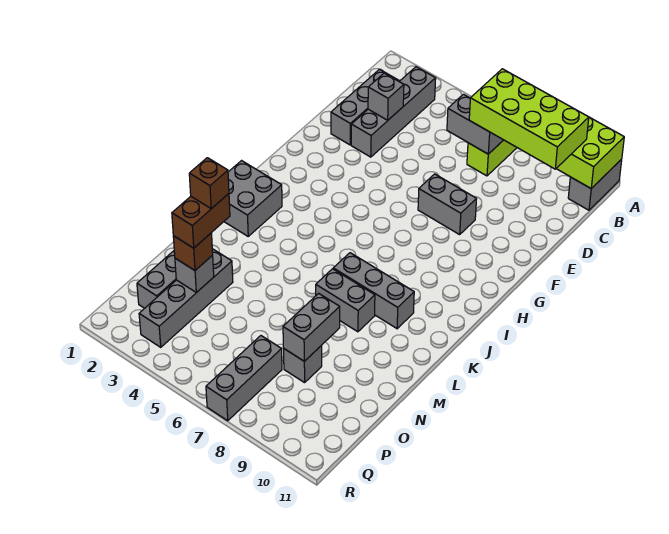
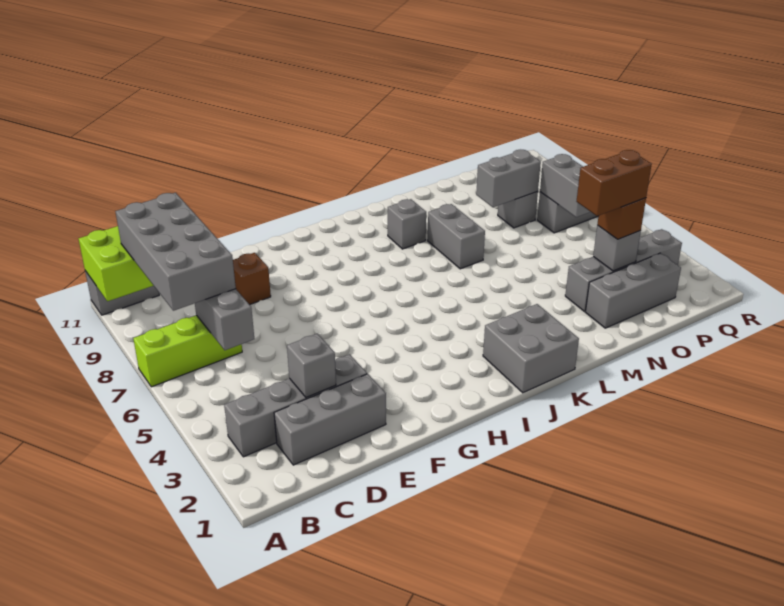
lime brick B7:C10 level 3 -> grey brick B7:C10 level 3
grey brick F7:F8 level 1 -> grey brick P6:P7 level 2
grey brick K7:K9 level 1 -> grey brick K9 level 1
brown brick N3 level 5 -> brown brick E9 level 1

